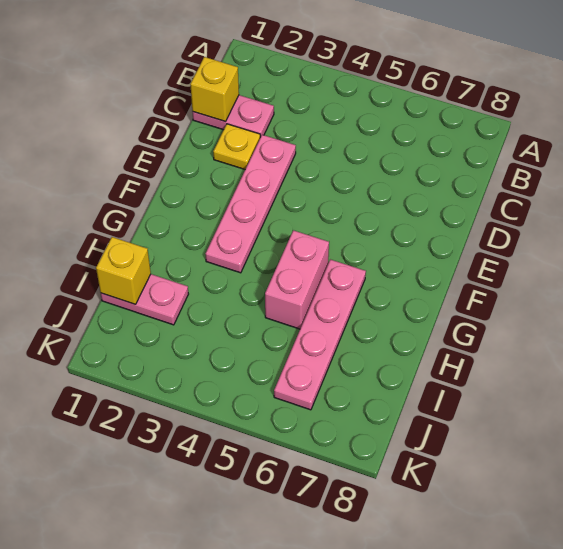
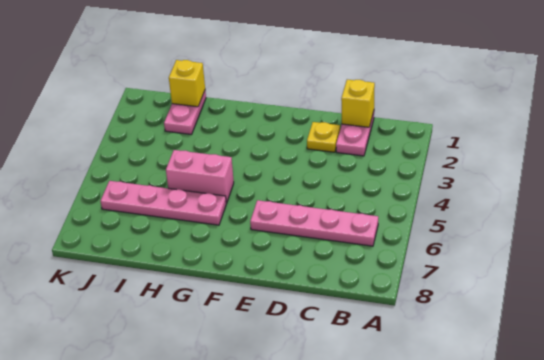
pink plate D3:G3 level 1 -> pink plate B6:E6 level 1

